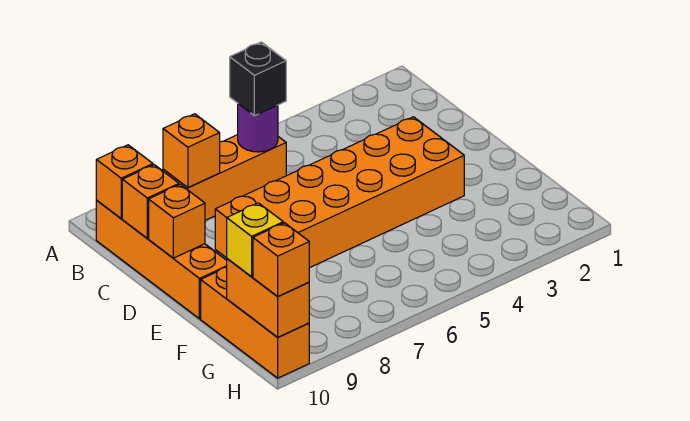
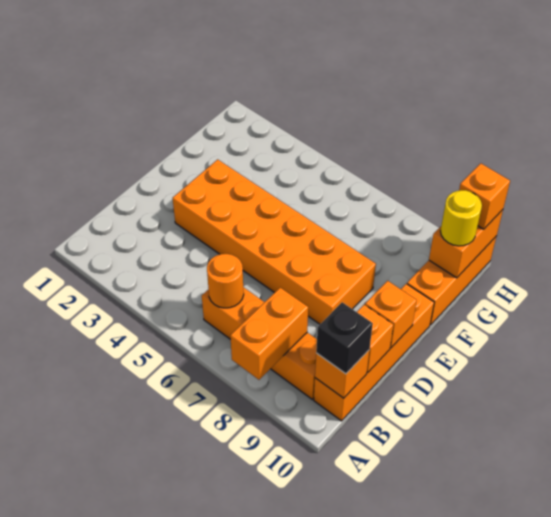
purple round brick B6 level 2 -> orange round brick B6 level 2
black brick B6 level 3 -> black brick B10 level 3
orange brick B8 level 2 -> orange brick A8:B8 level 2
yellow brick G10 level 3 -> yellow round brick G10 level 3

